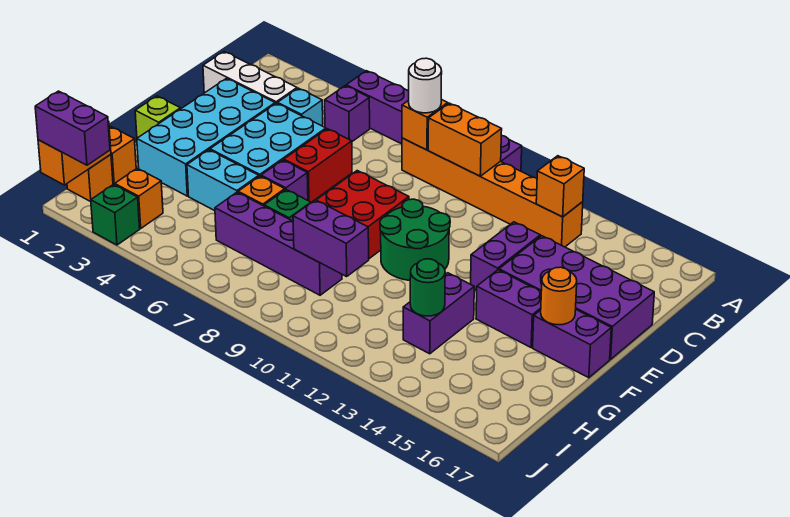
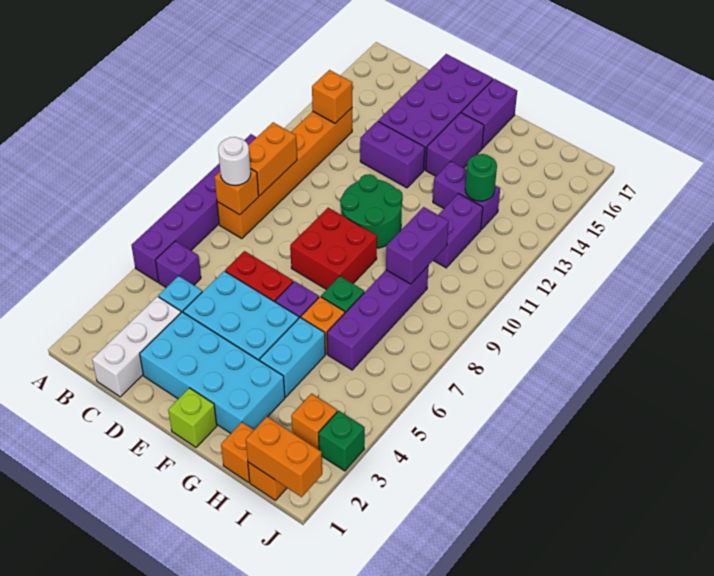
orange round brick F16 level 2 -> none
purple brick J1:J2 level 3 -> purple brick H11:H12 level 1

